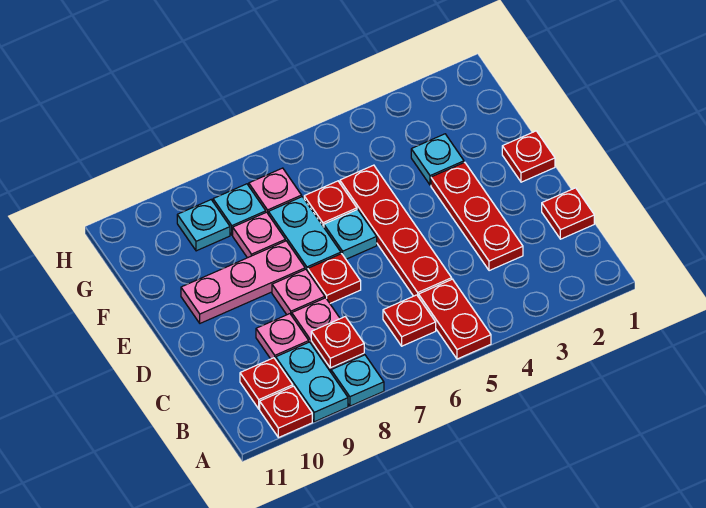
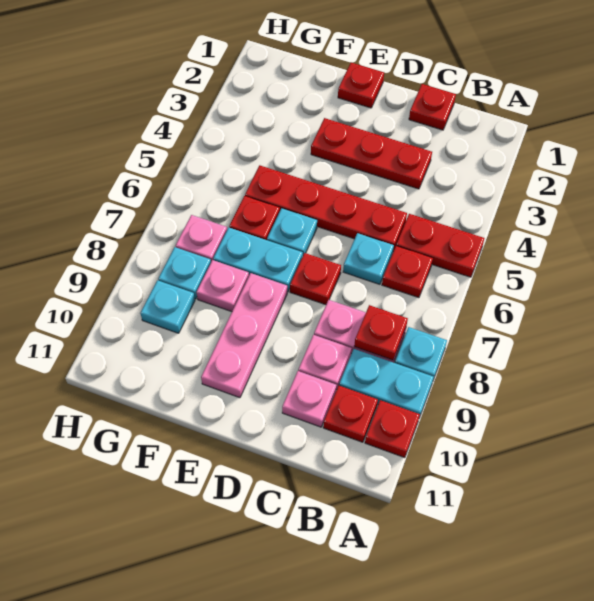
pink plate D8 level 1 -> pink plate C10 level 1
cyan plate F3 level 1 -> cyan plate C6 level 1

